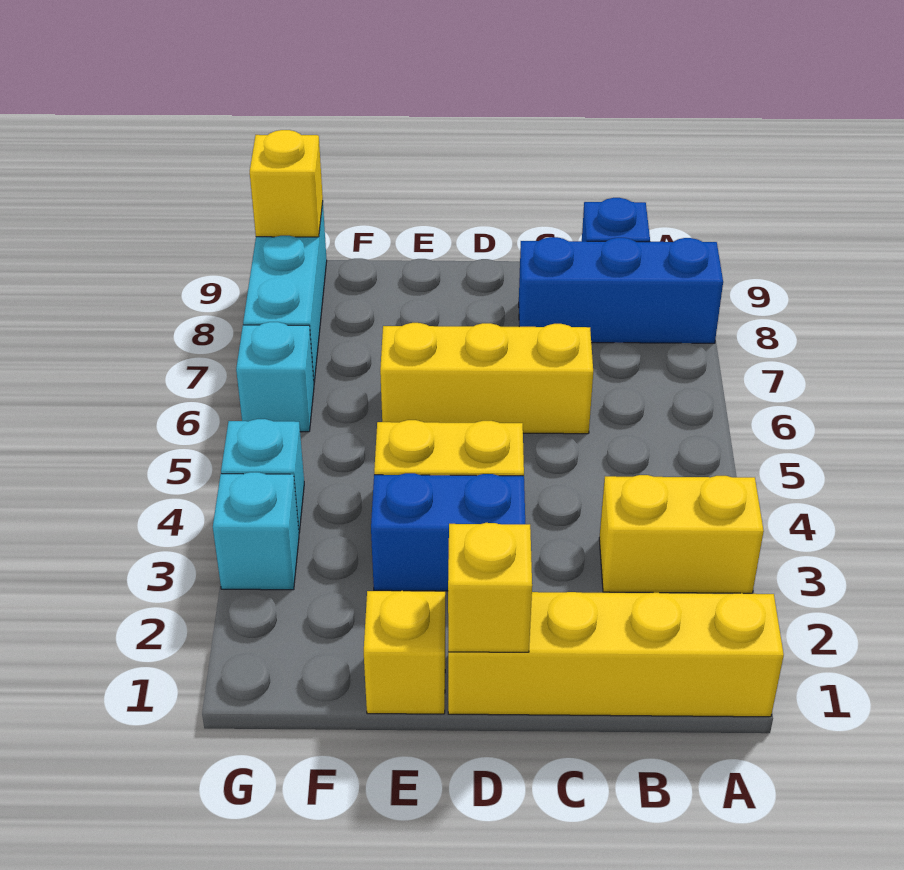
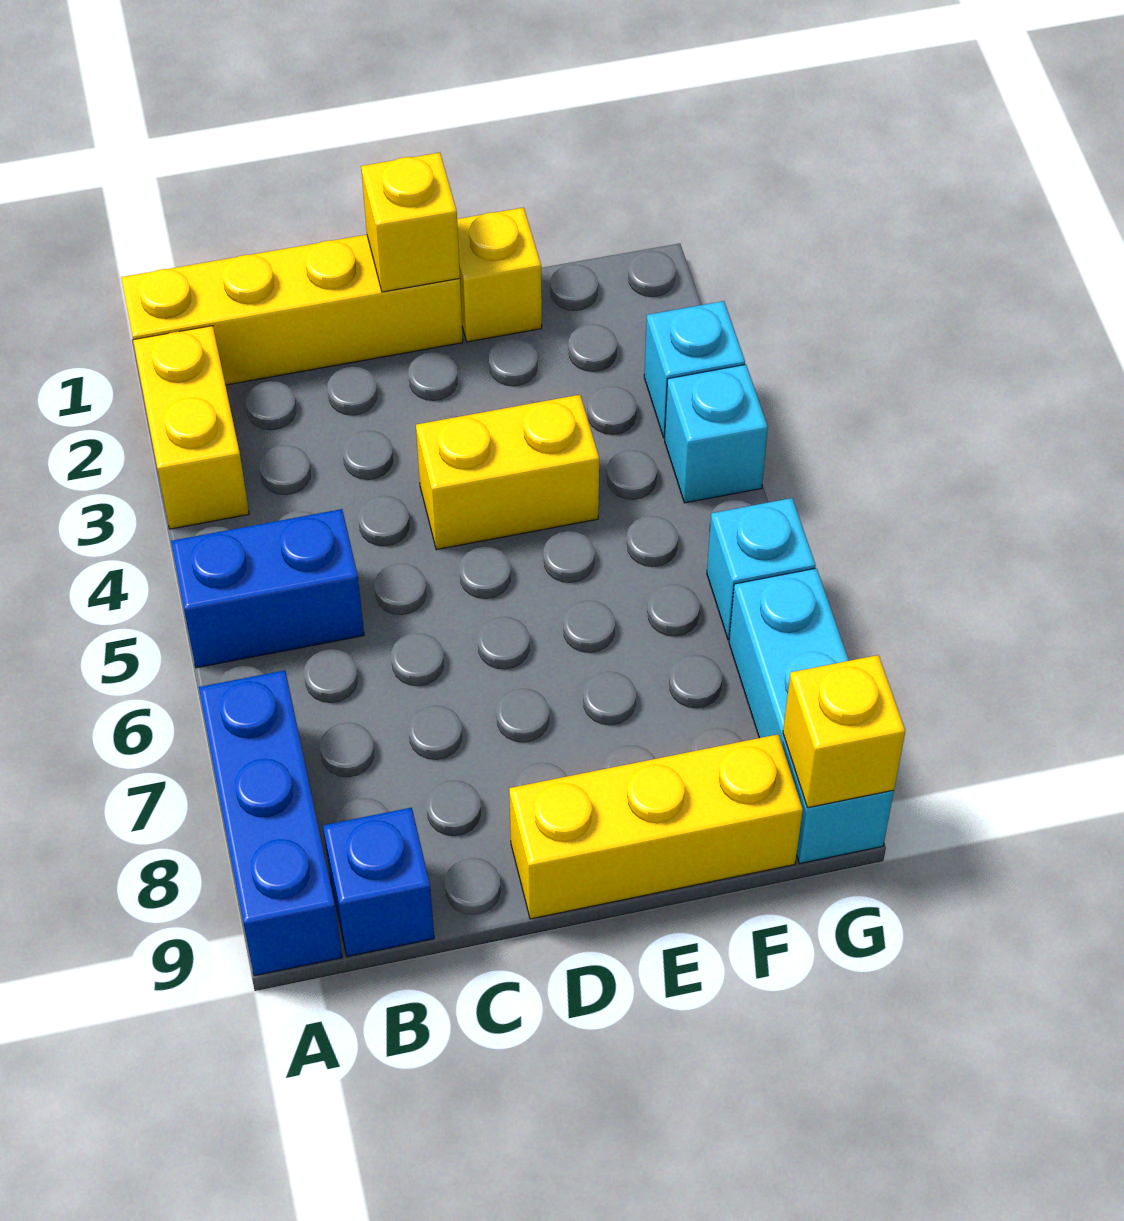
yellow brick A3:B3 level 1 -> yellow brick A2:A3 level 1
blue brick A8:C8 level 1 -> blue brick A7:A9 level 1
yellow brick C6:E6 level 1 -> yellow brick D9:F9 level 1
blue brick D3:E3 level 1 -> blue brick A5:B5 level 1

